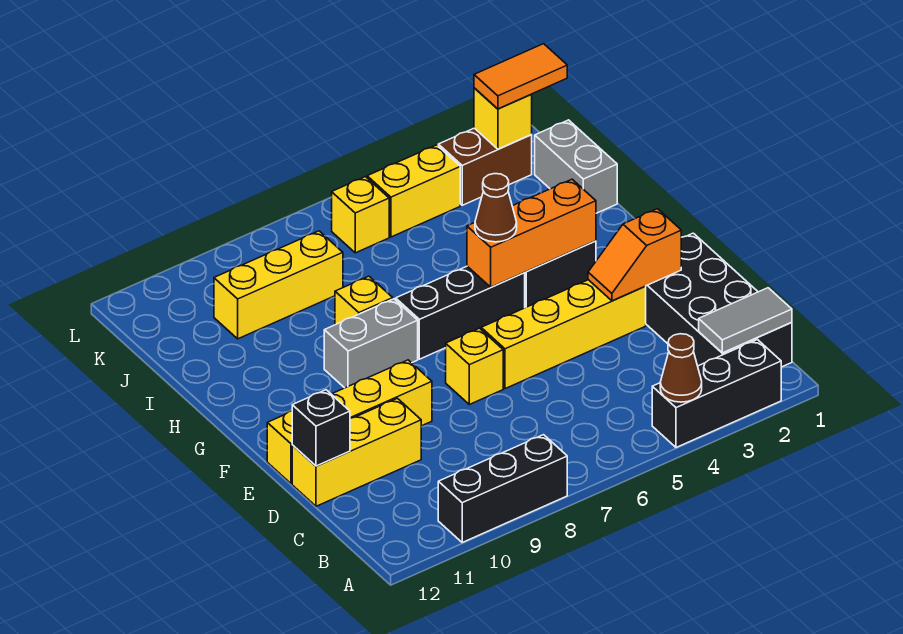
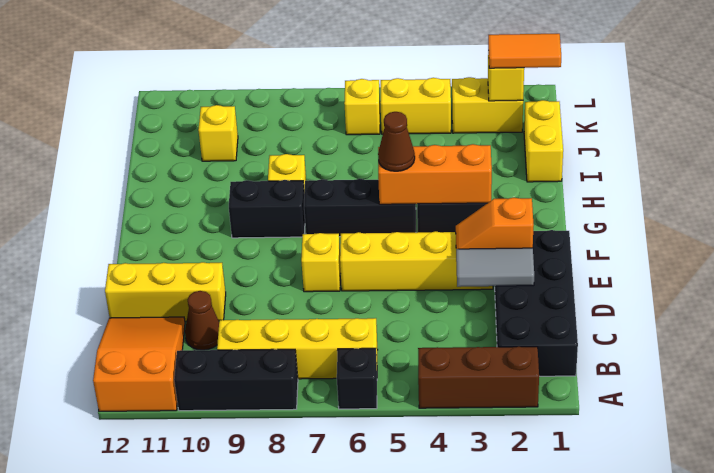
black brick A2:A4 level 1 -> brown brick A2:A4 level 1
brown cone A4 level 2 -> brown cone C10 level 1
none -> orange slope A11:C12 level 1 top A
grey tile B1:B2 level 2 -> grey tile D2:D3 level 2
black brick D12 level 2 -> black brick A6 level 1
yellow brick E9:E12 level 1 -> yellow brick B6:B9 level 1
grey brick G8:G9 level 1 -> black brick G8:G9 level 1
grey brick I1:J1 level 1 -> yellow brick I1:J1 level 1
yellow brick J8:J10 level 1 -> yellow brick J10 level 1
brown brick K2:K3 level 1 -> yellow brick K2:K3 level 1

